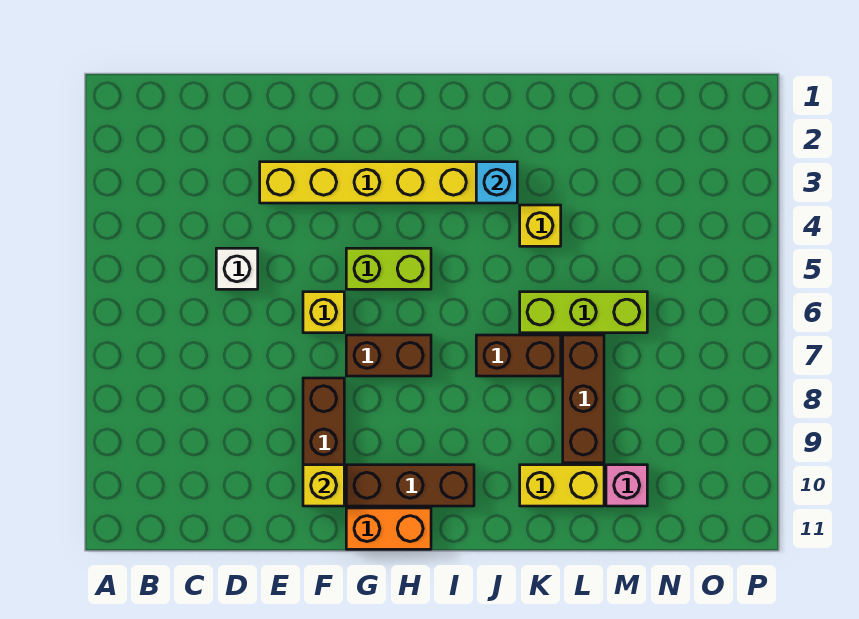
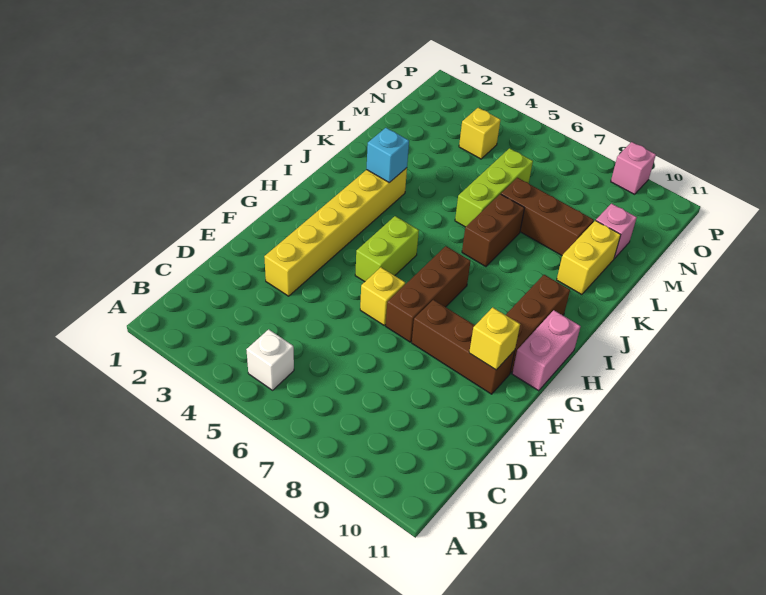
white brick D5 level 1 -> white brick B5 level 1
brown brick G7:H7 level 1 -> brown brick F7:H7 level 1
orange brick G11:H11 level 1 -> pink brick G11:H11 level 1
yellow brick K4 level 1 -> yellow brick N4 level 1
none -> pink brick P9 level 1

